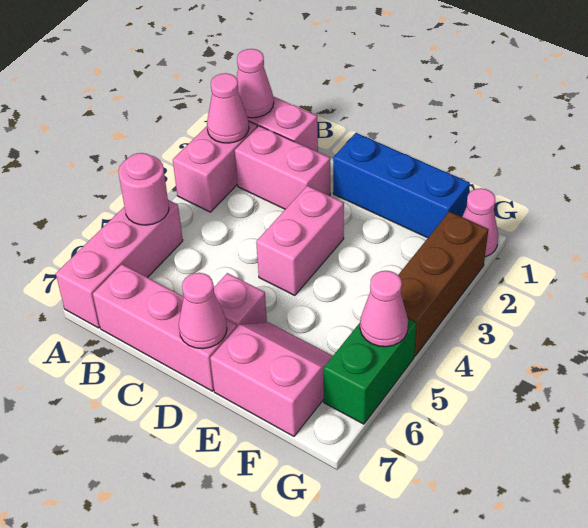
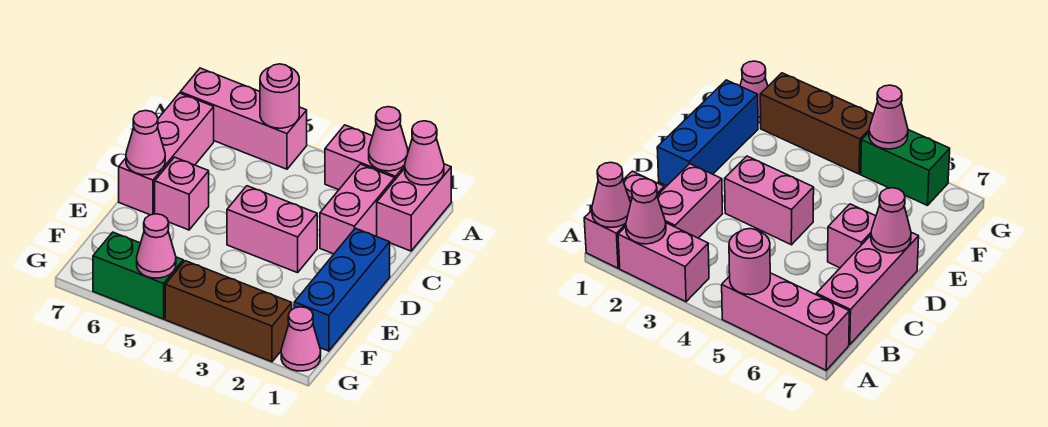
pink slope E6:F7 level 1 top 7 -> none

